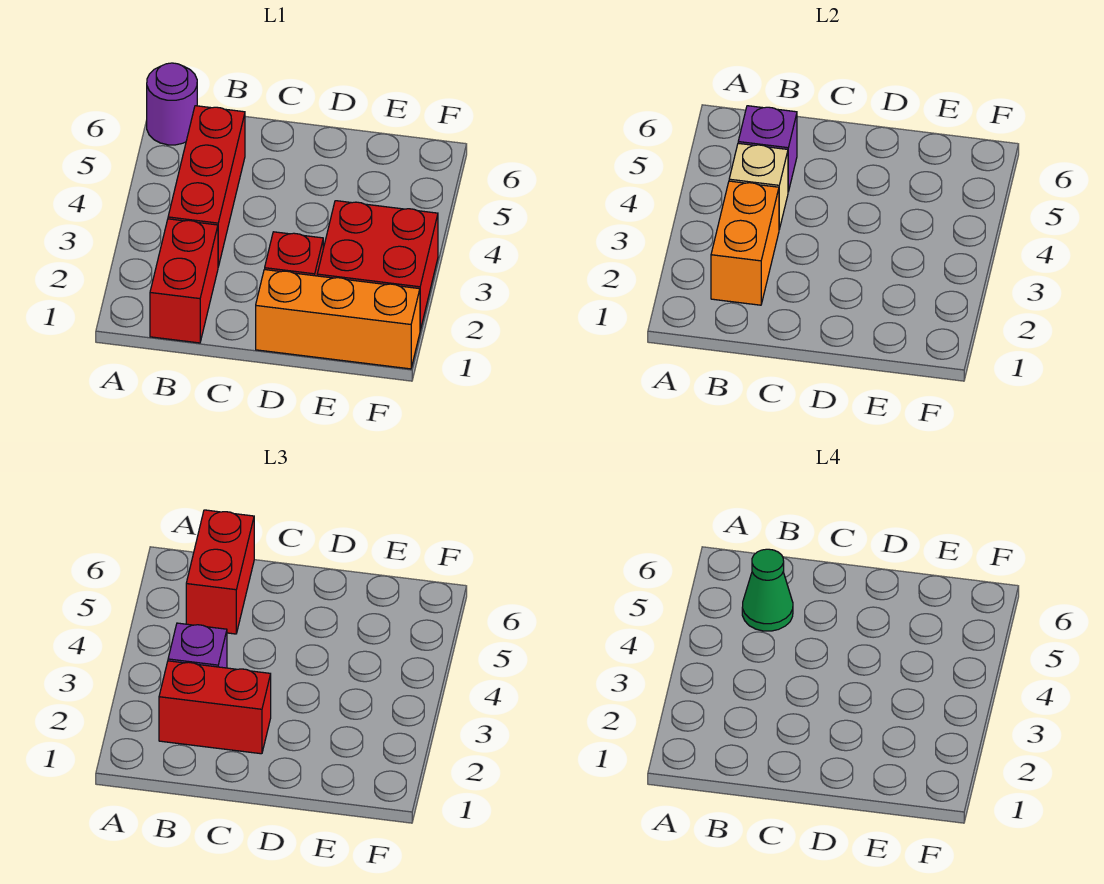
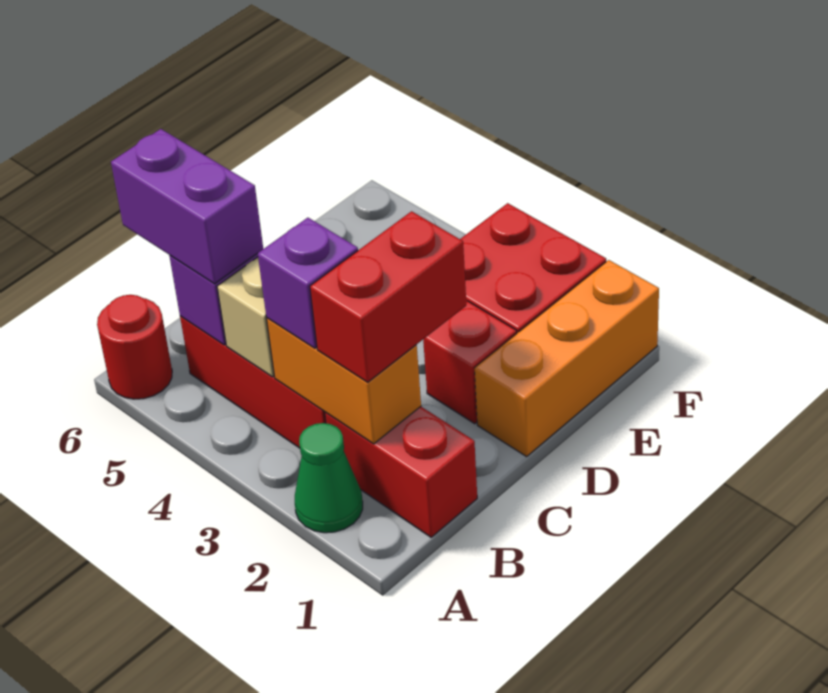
purple round brick A6 level 1 -> red round brick A6 level 1
red brick B5:B6 level 3 -> purple brick B5:B6 level 3
green cone B5 level 4 -> green cone A2 level 1

